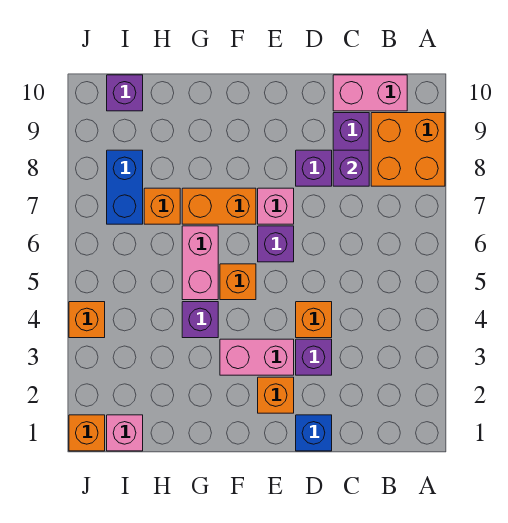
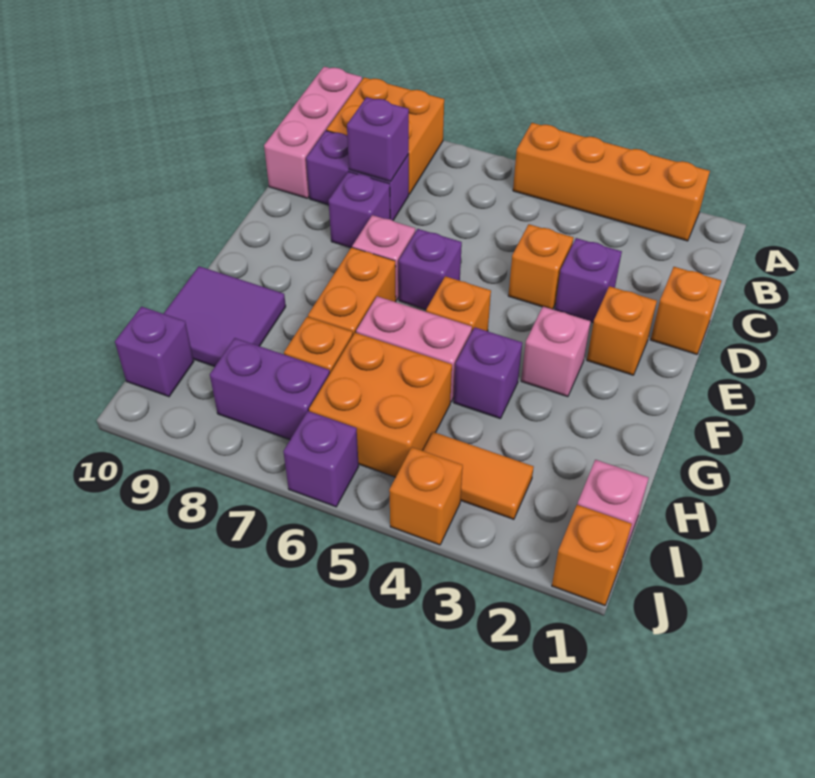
none -> orange brick A2:A5 level 1
pink brick B10:C10 level 1 -> pink brick A10:C10 level 1
blue brick D1 level 1 -> orange brick D1 level 1
pink brick E3:F3 level 1 -> pink brick F3 level 1
none -> purple tile G9:H10 level 1
none -> orange brick H5:I6 level 1
none -> orange tile I3:I4 level 1
blue brick I7:I8 level 1 -> purple brick I7:I8 level 1
none -> purple brick J6 level 1

